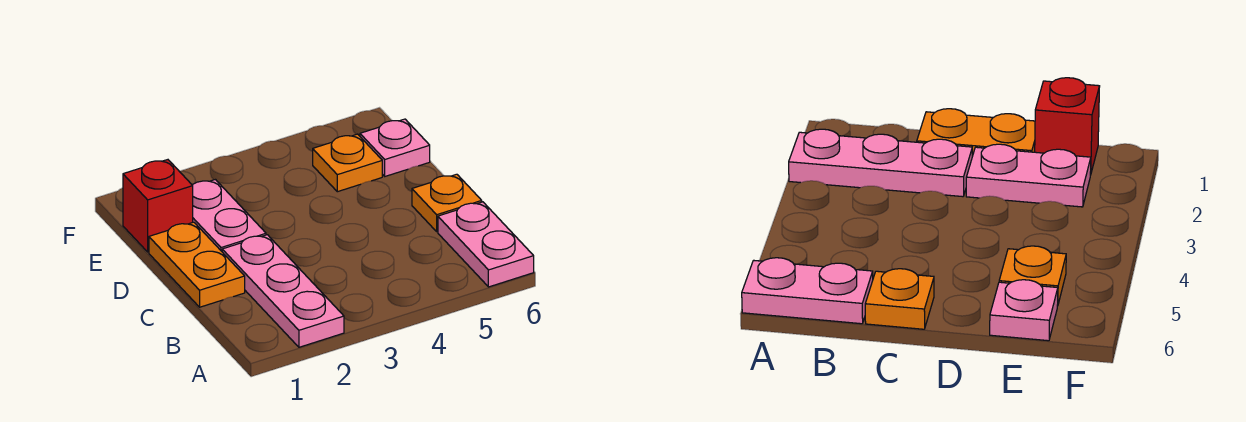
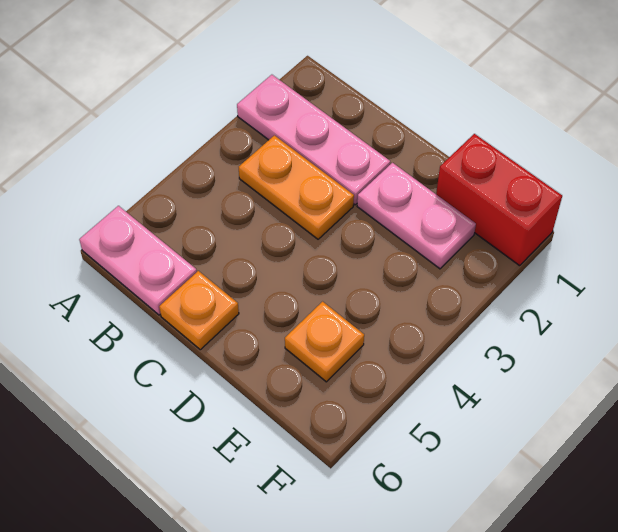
orange plate C1:D1 level 1 -> orange plate B3:C3 level 1
red brick E1 level 1 -> red brick E1:F1 level 1
pink plate E6 level 1 -> none

